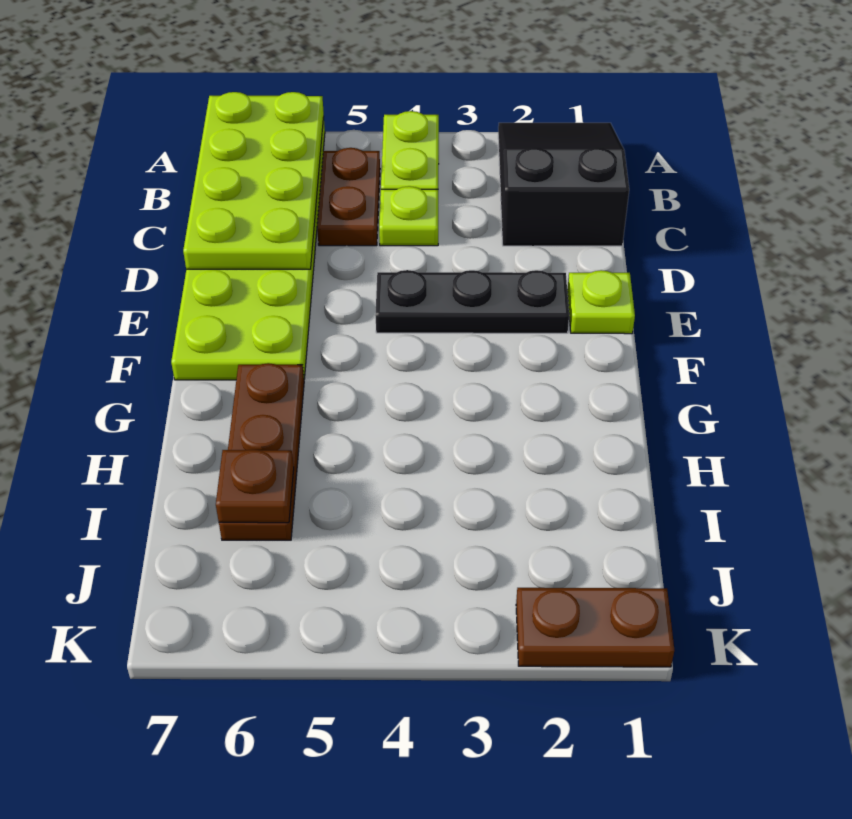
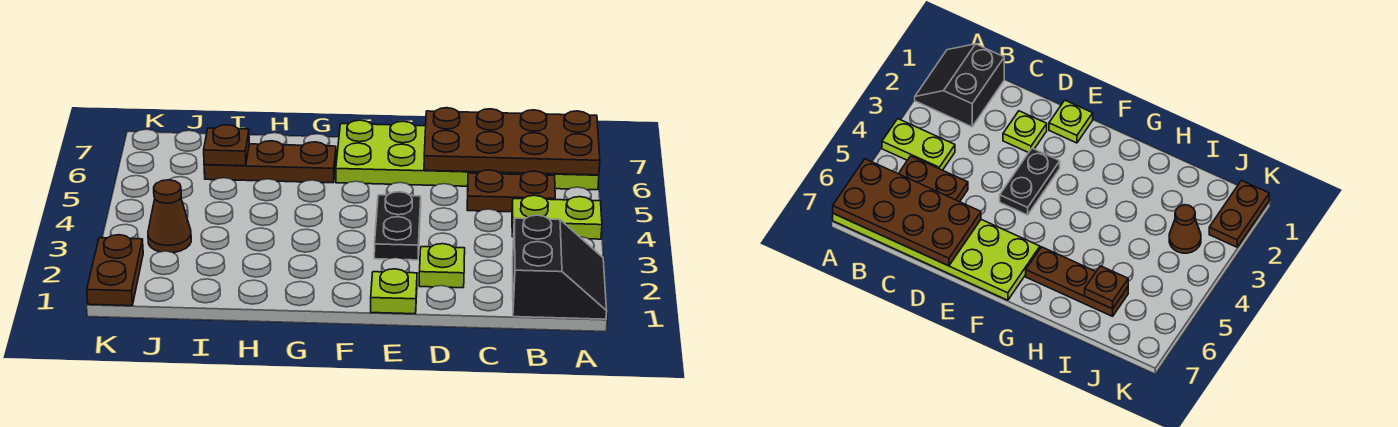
black slope A1:C2 level 1 top C -> black slope A1:B2 level 1 top B
lime plate A6:D7 level 2 -> brown plate A6:D7 level 2
lime plate C4 level 1 -> lime plate D2 level 1
black plate E2:E4 level 1 -> black plate E3:E4 level 1
none -> brown cone J3 level 1

